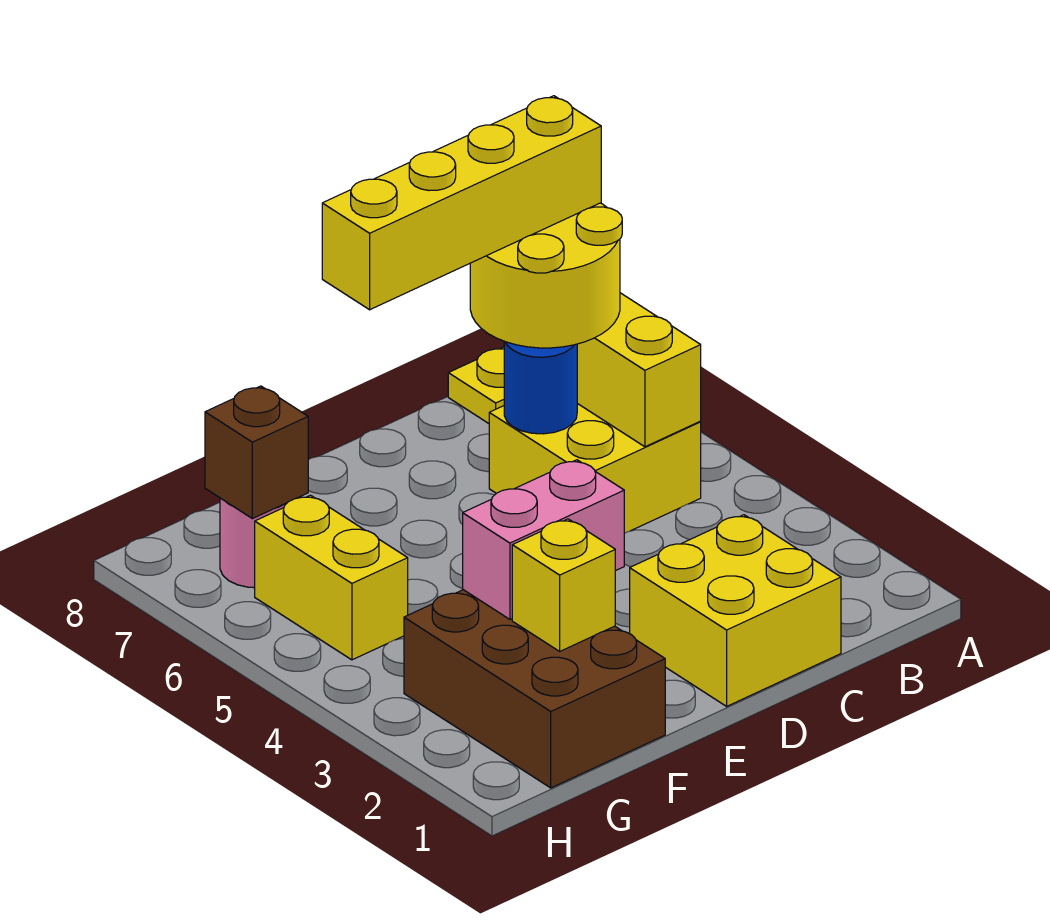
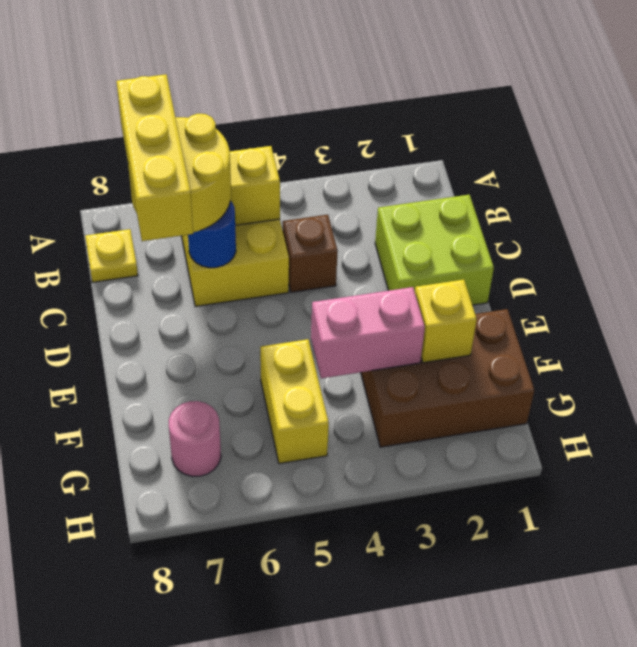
yellow brick B7:E7 level 4 -> yellow brick B7:D7 level 4
yellow brick C1:D2 level 1 -> lime brick C1:D2 level 1
pink brick E3:F3 level 2 -> pink brick F3:F4 level 2
yellow brick G5:G6 level 1 -> yellow brick F5:G5 level 1
brown brick G7 level 2 -> brown brick C4 level 1

